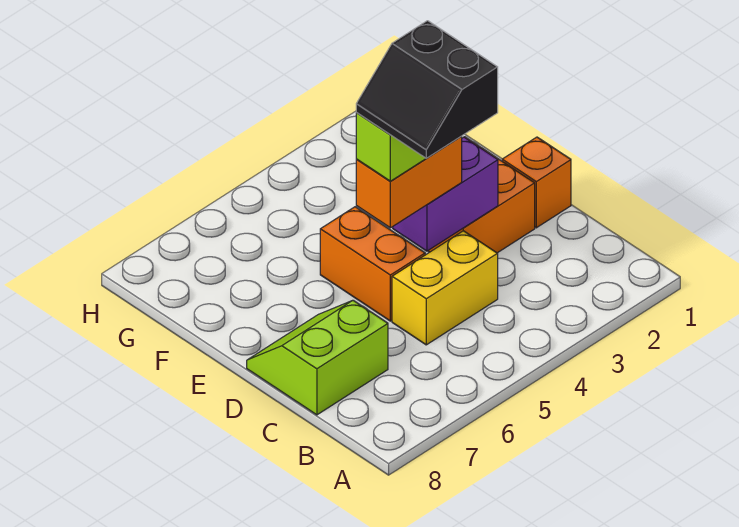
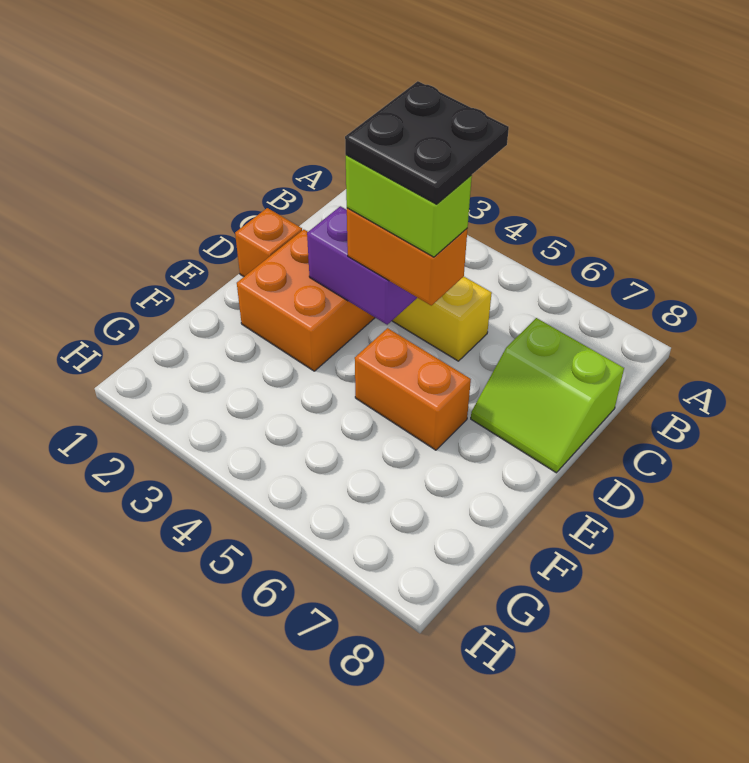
black slope C4:D5 level 5 top 4 -> black plate C4:D5 level 5
orange brick D5:E5 level 1 -> orange brick E5:E6 level 1

